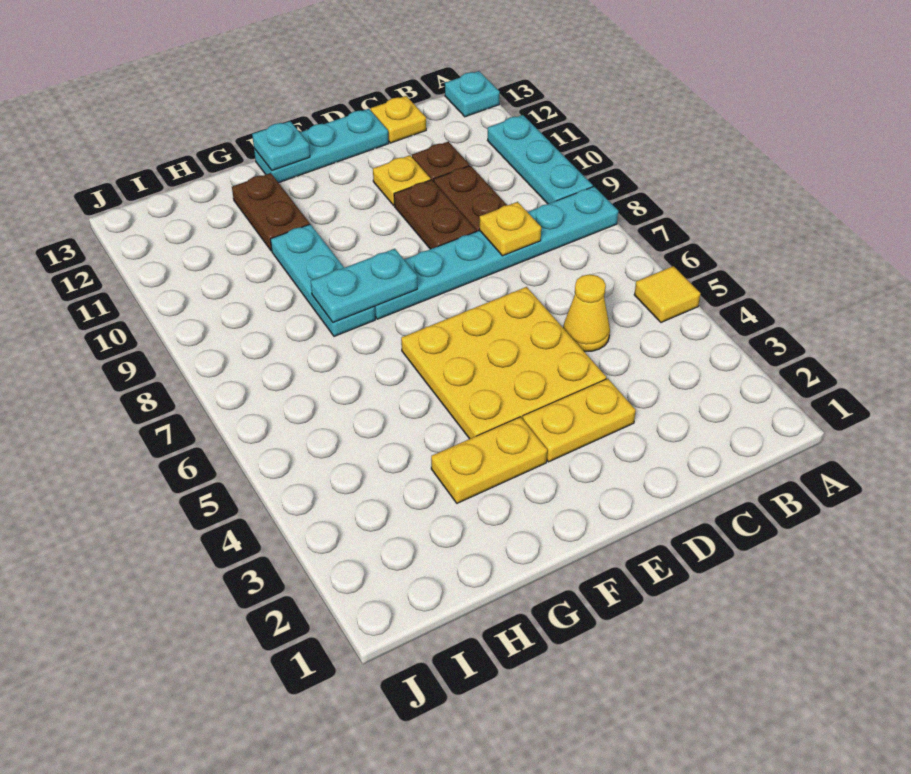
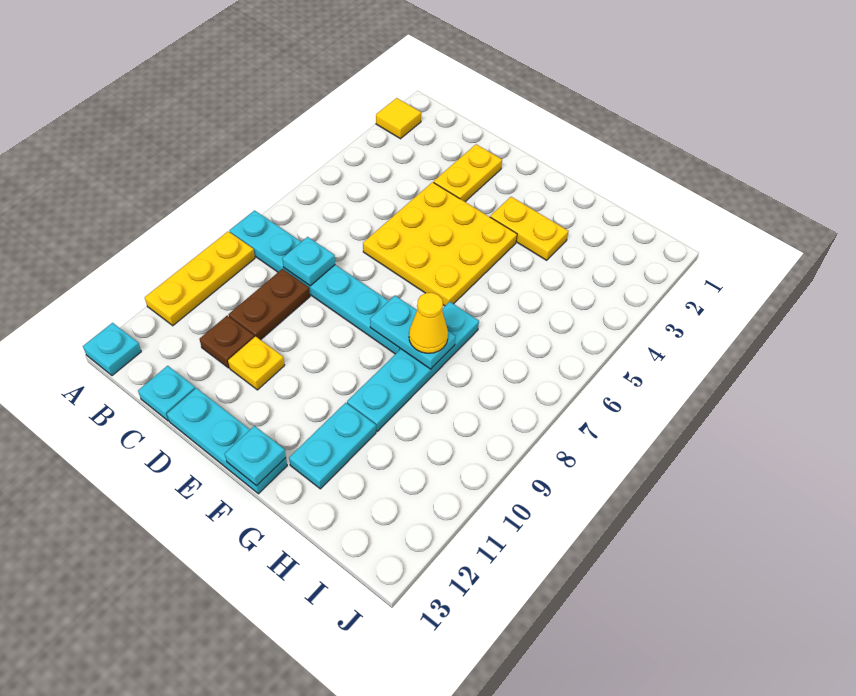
yellow tile A5 level 1 -> yellow tile A2 level 1
cyan plate A9:A11 level 1 -> yellow plate A9:A11 level 1
yellow cone C5 level 1 -> yellow cone G8 level 3
yellow plate C8 level 2 -> cyan plate C8 level 2
yellow plate C13 level 1 -> cyan plate C13 level 1
yellow plate D3:E3 level 1 -> yellow plate D2:D3 level 1
brown plate D9:D10 level 1 -> none
cyan plate G8:G10 level 1 -> cyan plate G7:G10 level 1
brown plate G11:G12 level 1 -> cyan plate G11:G12 level 1

